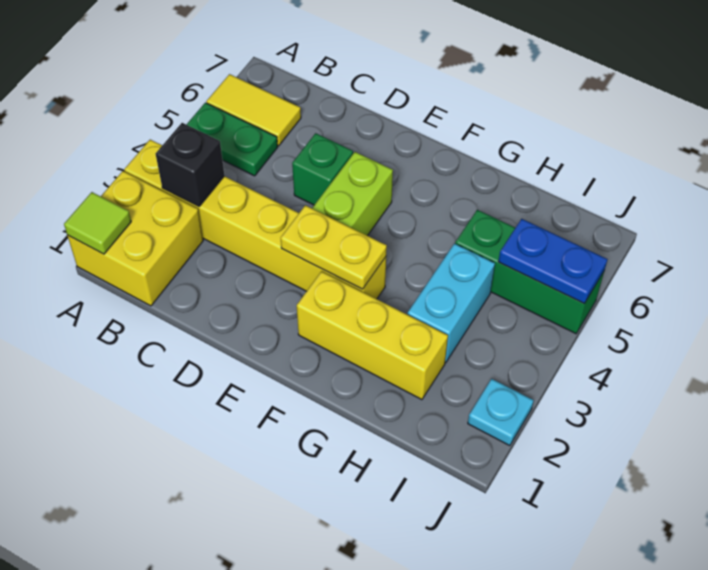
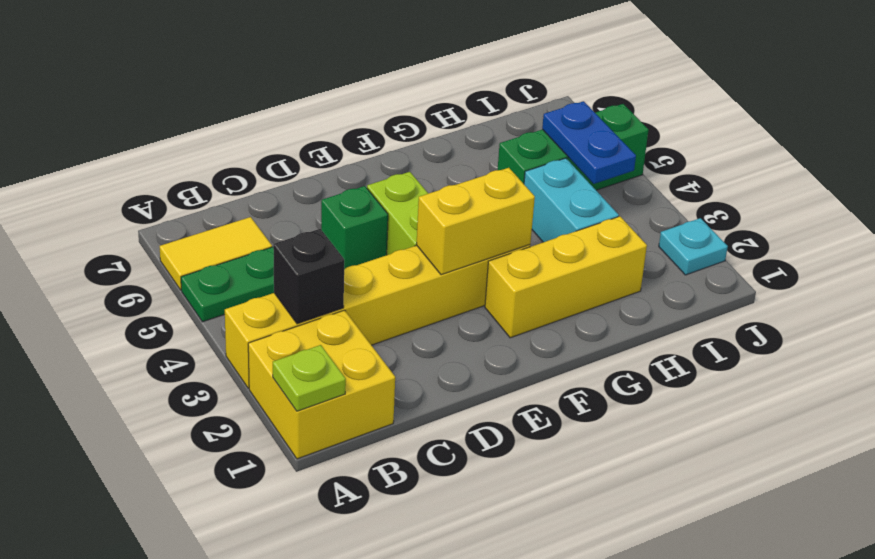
lime tile A1 level 2 -> lime plate A1 level 2
yellow plate E3:F3 level 2 -> yellow brick E3:F3 level 2
blue plate I5:J5 level 2 -> blue plate I4:I5 level 2

